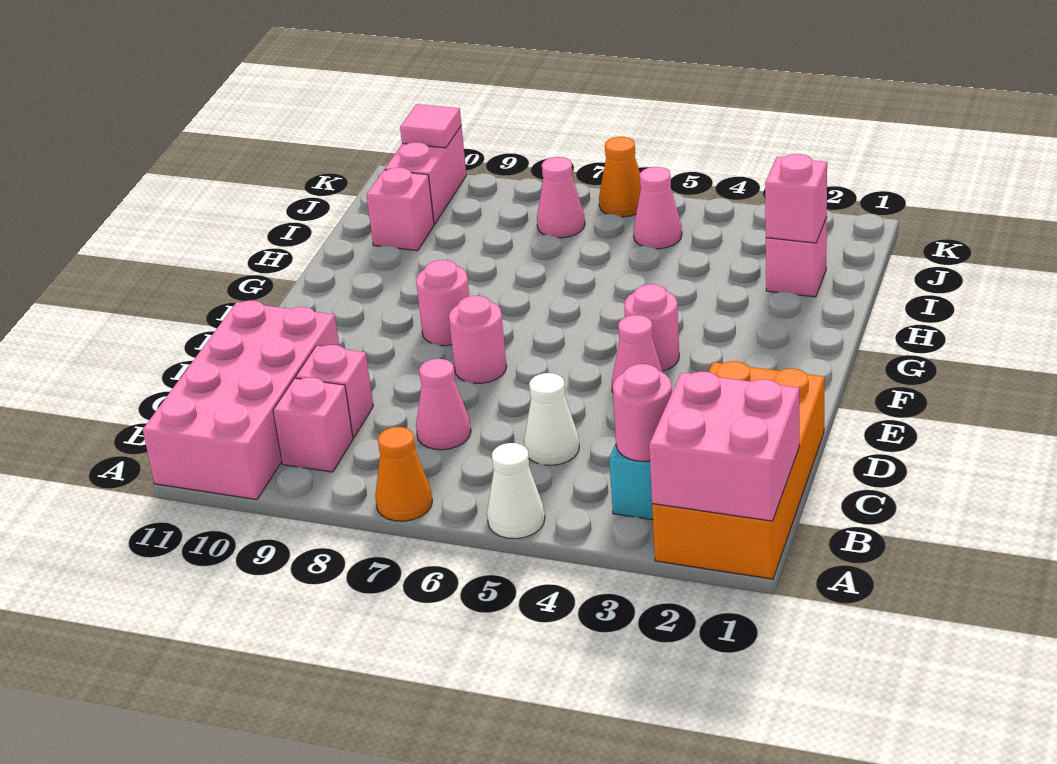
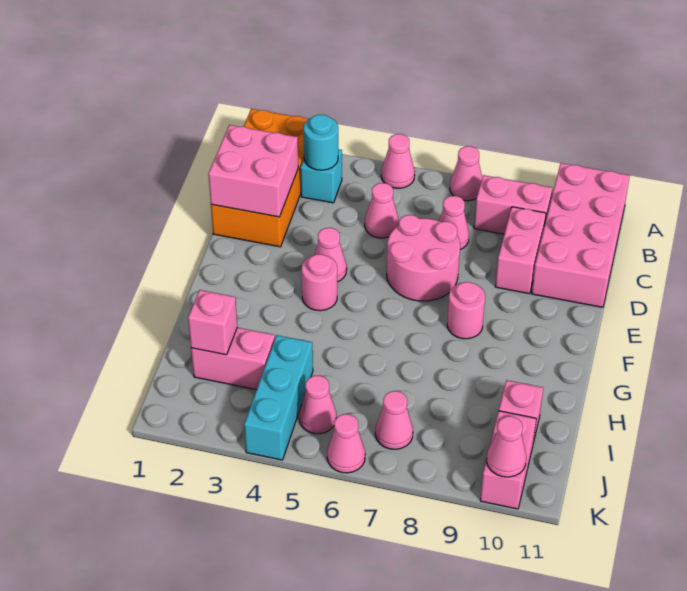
pink brick A1:B2 level 2 -> pink brick C1:D2 level 2
white cone A5 level 1 -> pink cone A5 level 1
orange cone A7 level 1 -> pink cone A7 level 1
pink round brick B3 level 2 -> cyan round brick B3 level 2
pink brick B9 level 1 -> pink brick B8:B9 level 1
white cone C5 level 1 -> pink cone C5 level 1
pink brick C9 level 1 -> pink brick C9:D9 level 1
pink round brick E7 level 1 -> pink round brick D6:E7 level 1
pink brick I2 level 1 -> pink brick I2:I3 level 1
none -> cyan brick I4:K4 level 1
orange cone K6 level 1 -> pink cone K6 level 1
pink tile K10 level 2 -> pink cone K10 level 2

